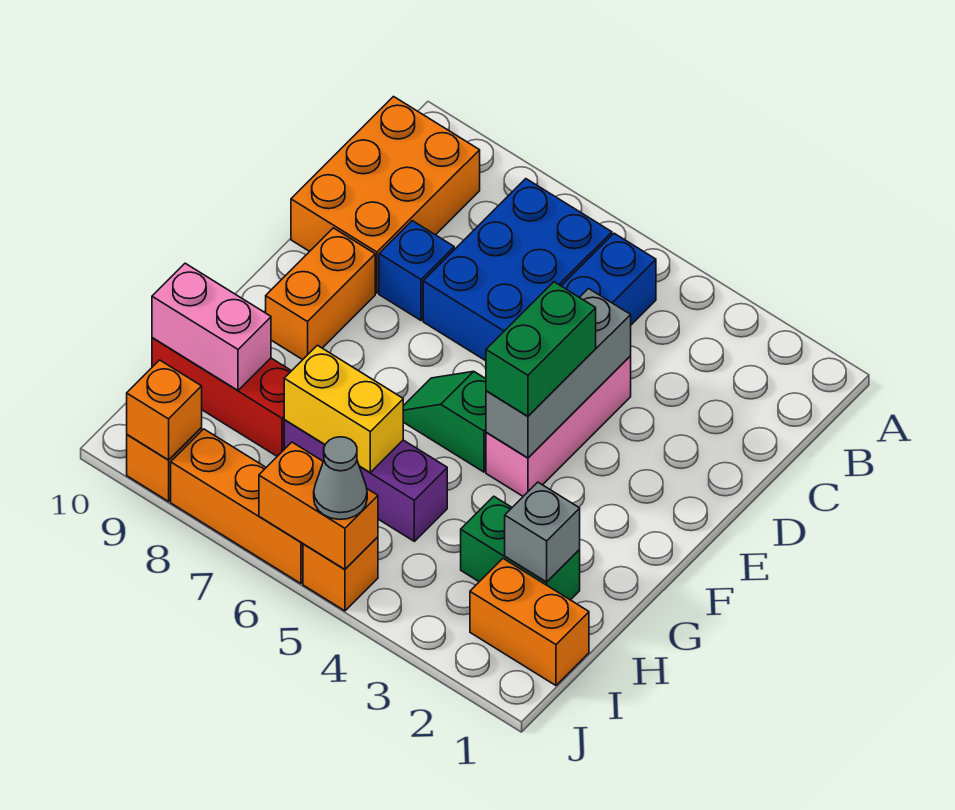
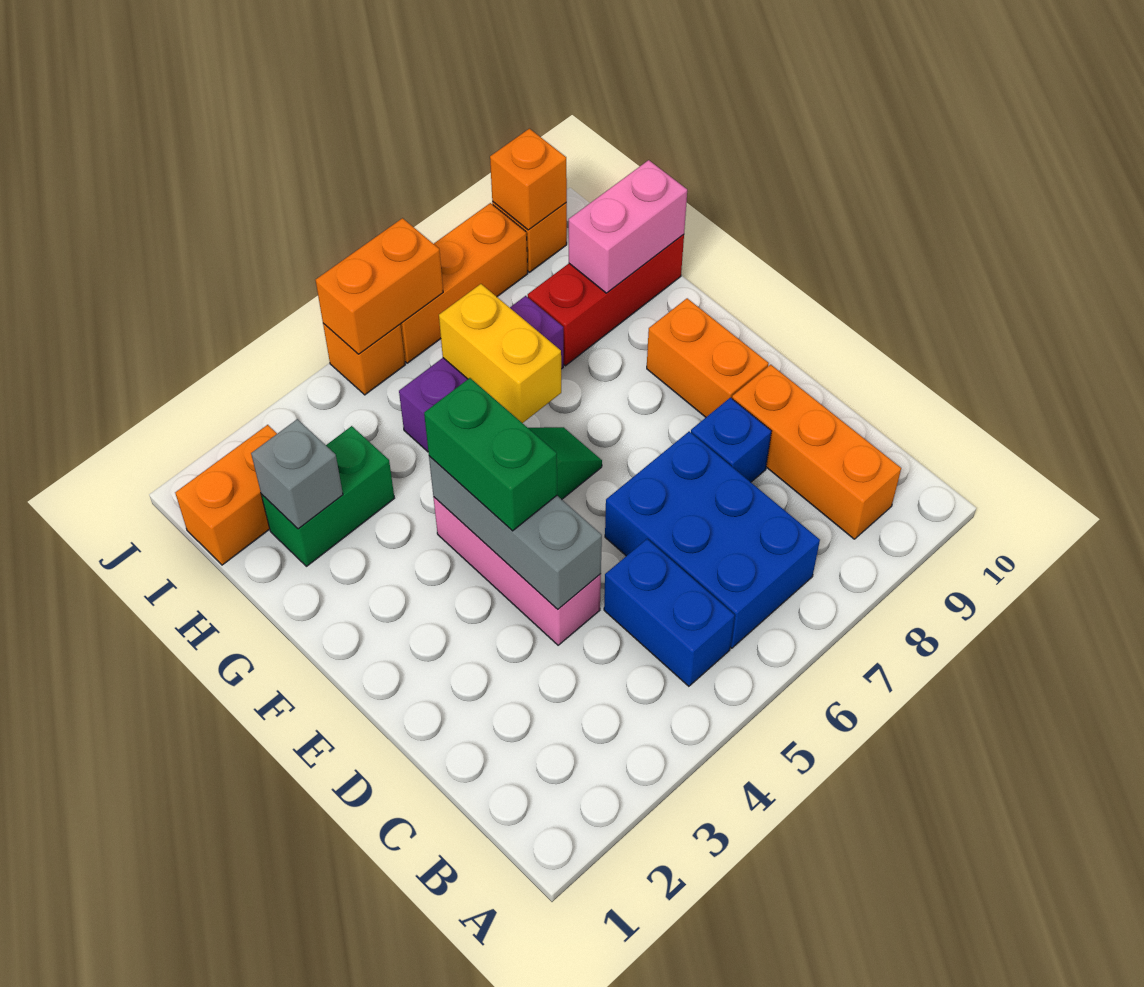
orange brick B9:D10 level 1 -> orange brick B9:D9 level 1
yellow brick H6:H7 level 2 -> yellow brick G6:H6 level 2
grey cone J5 level 3 -> none

